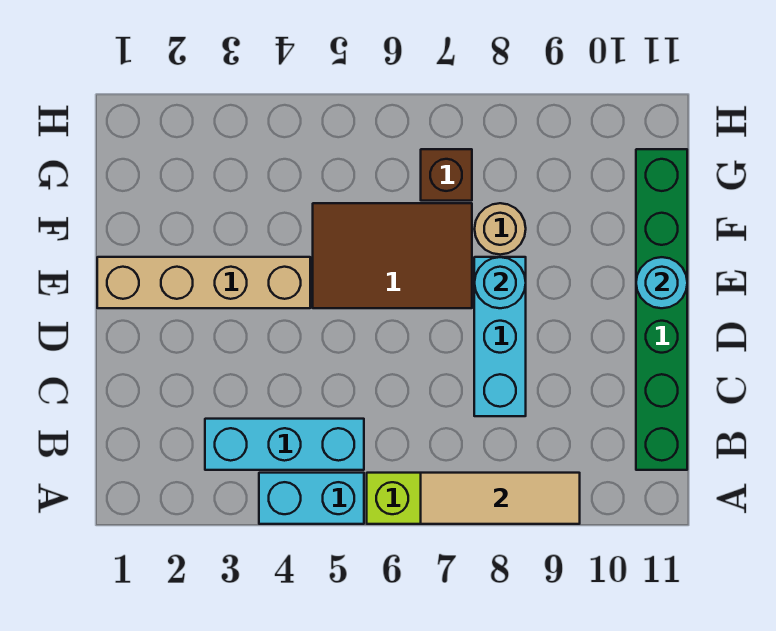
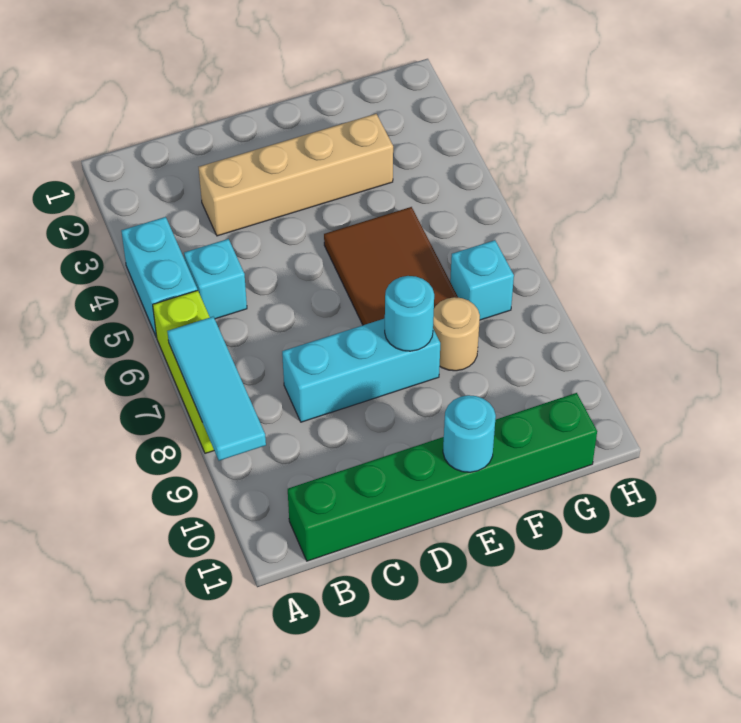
tan tile A7:A9 level 2 -> cyan tile A7:A9 level 2
cyan brick B3:B5 level 1 -> cyan brick B5 level 1
tan brick E1:E4 level 1 -> tan brick C3:F3 level 1
brown brick G7 level 1 -> cyan brick G7 level 1

